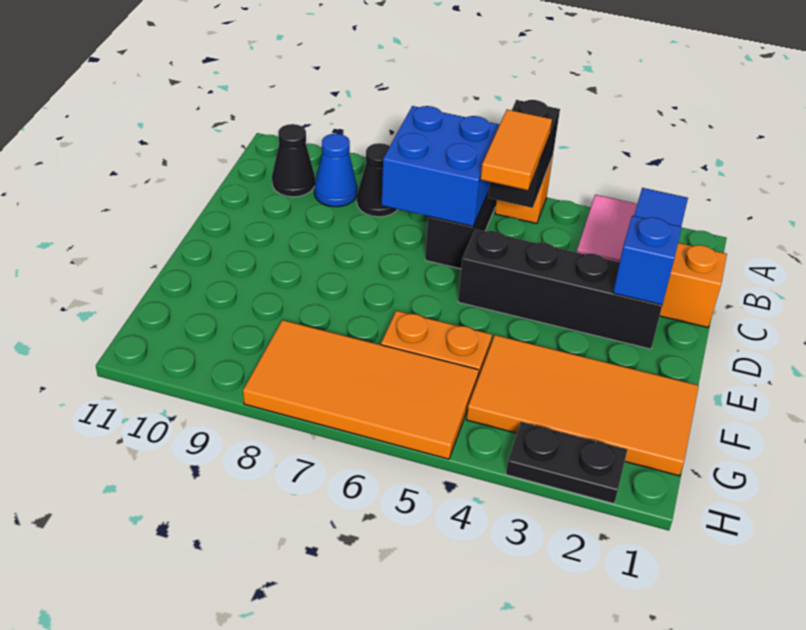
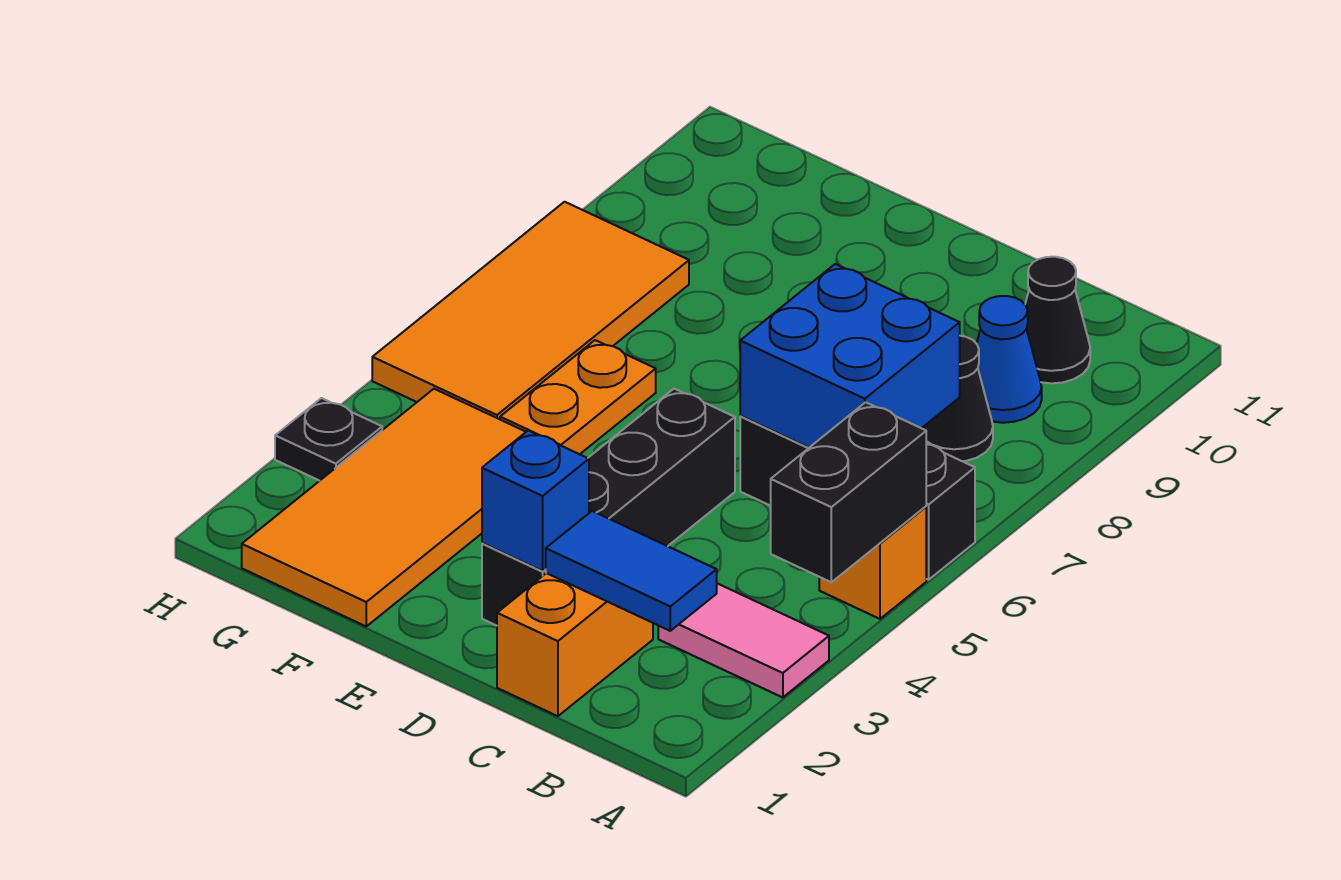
black brick A5:B5 level 2 -> black brick A4:A5 level 2
orange tile B5:C5 level 3 -> none
black plate H2:H3 level 1 -> black plate H3 level 1

